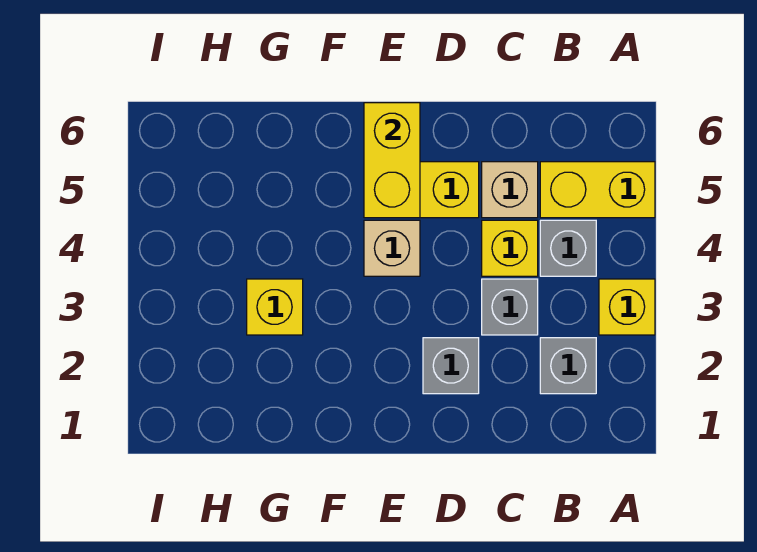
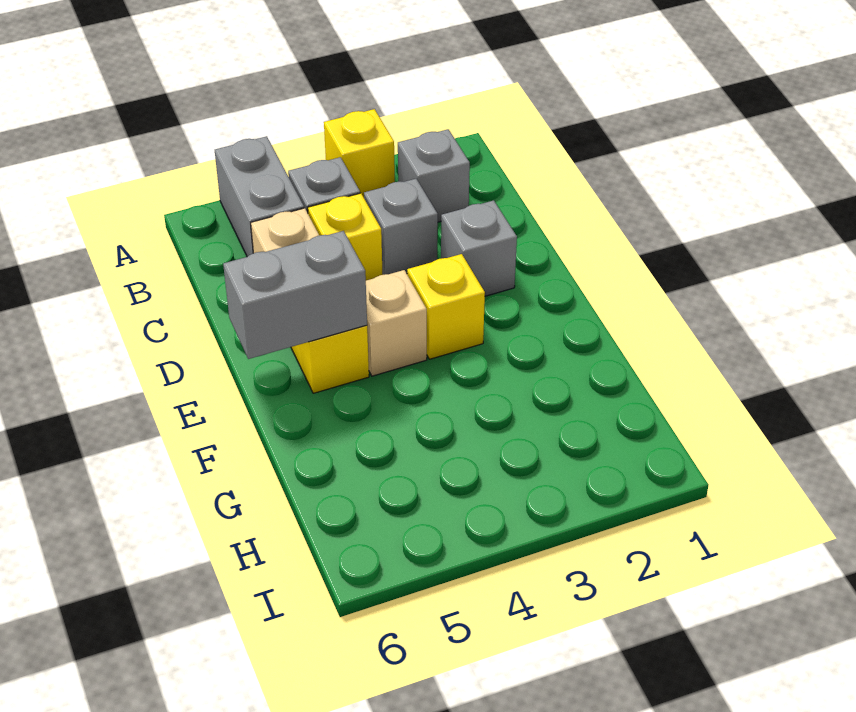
yellow brick A5:B5 level 1 -> grey brick A5:B5 level 1
yellow brick E5:E6 level 2 -> grey brick E5:E6 level 2
yellow brick G3 level 1 -> yellow brick E3 level 1

